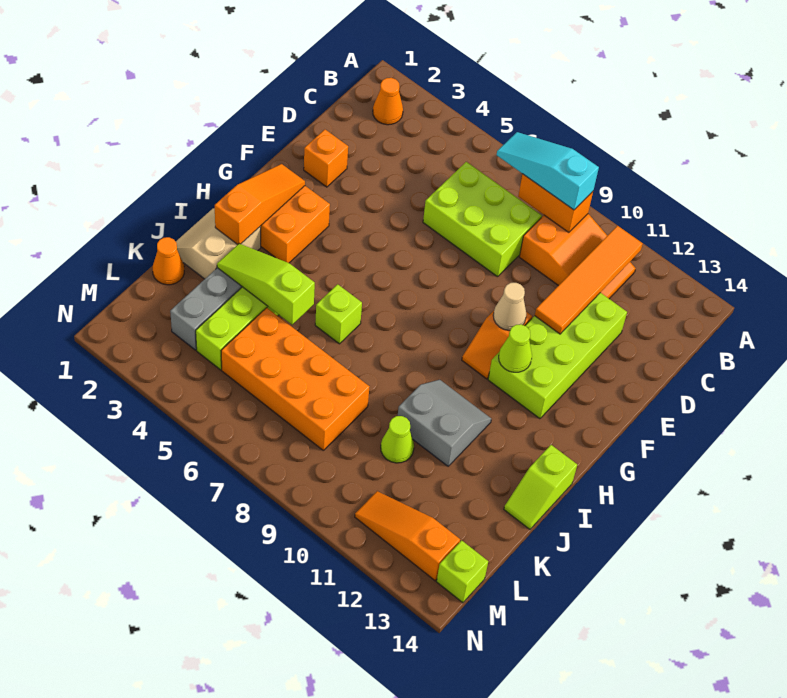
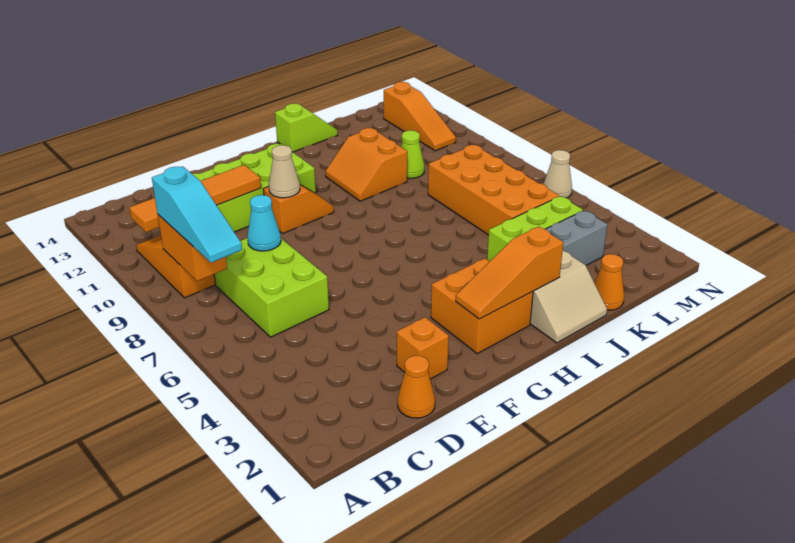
orange cone B2 level 1 -> orange cone D1 level 1
none -> cyan cone D8 level 2
lime cone G11 level 2 -> none
lime brick I6 level 1 -> none
grey slope I10:J11 level 1 top J -> orange slope I10:J11 level 1 top J
lime slope J3:J5 level 2 top 5 -> none
lime brick M14 level 1 -> none
none -> tan cone N6 level 1

